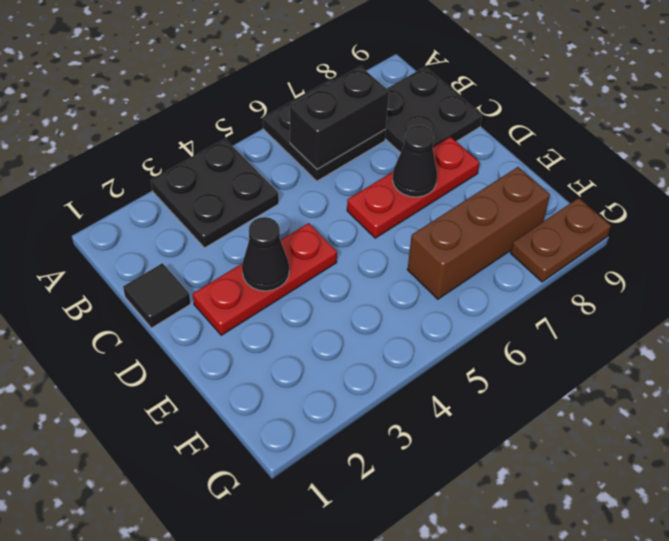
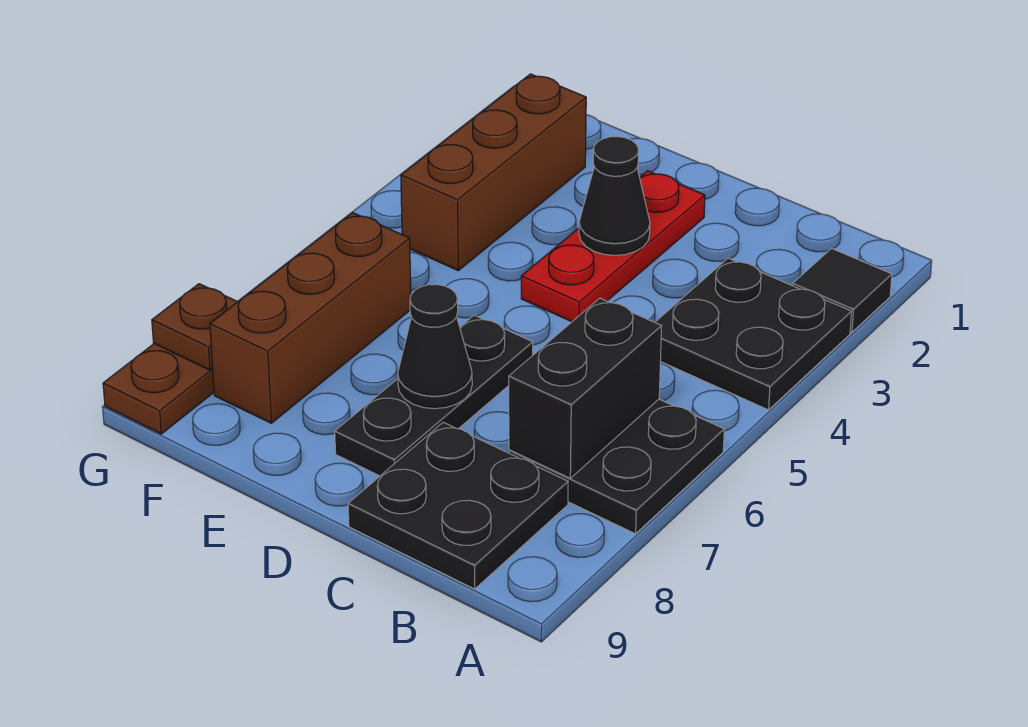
black tile C1 level 1 -> black tile A2 level 1
red plate D6:D8 level 1 -> black plate D6:D8 level 1
none -> brown brick F2:F4 level 1
none -> brown plate G8 level 2

